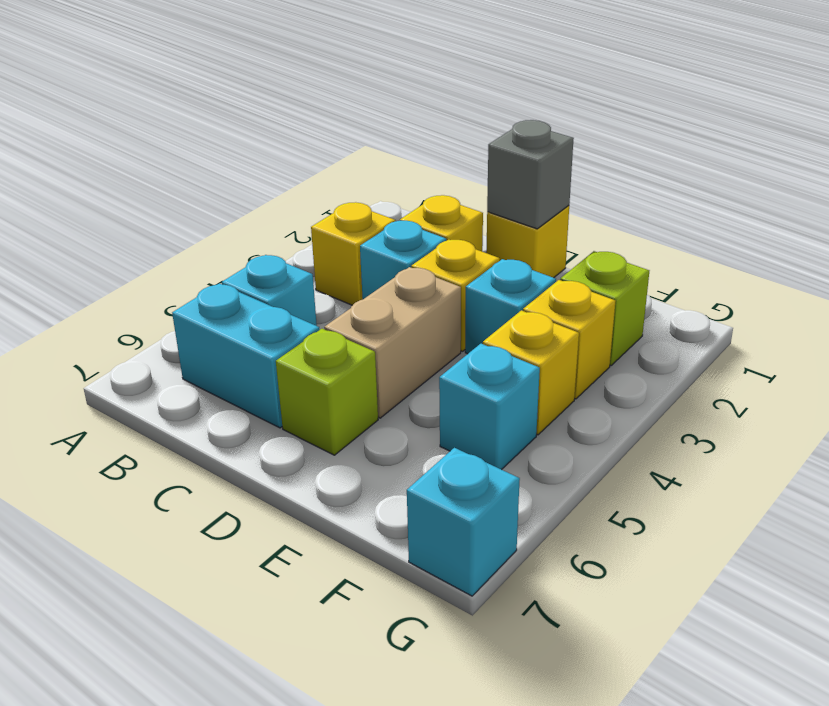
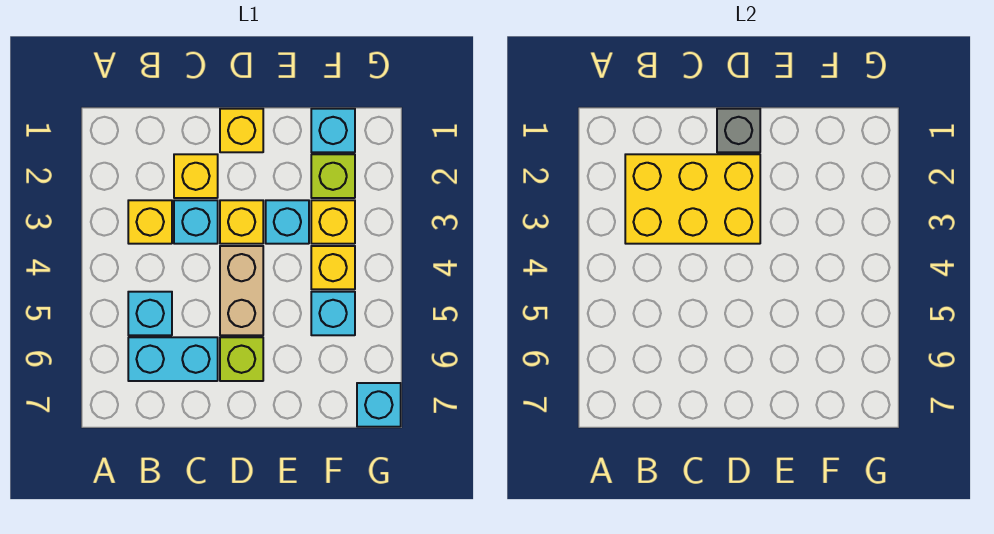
none -> yellow brick B2:D3 level 2
none -> cyan brick F1 level 1

